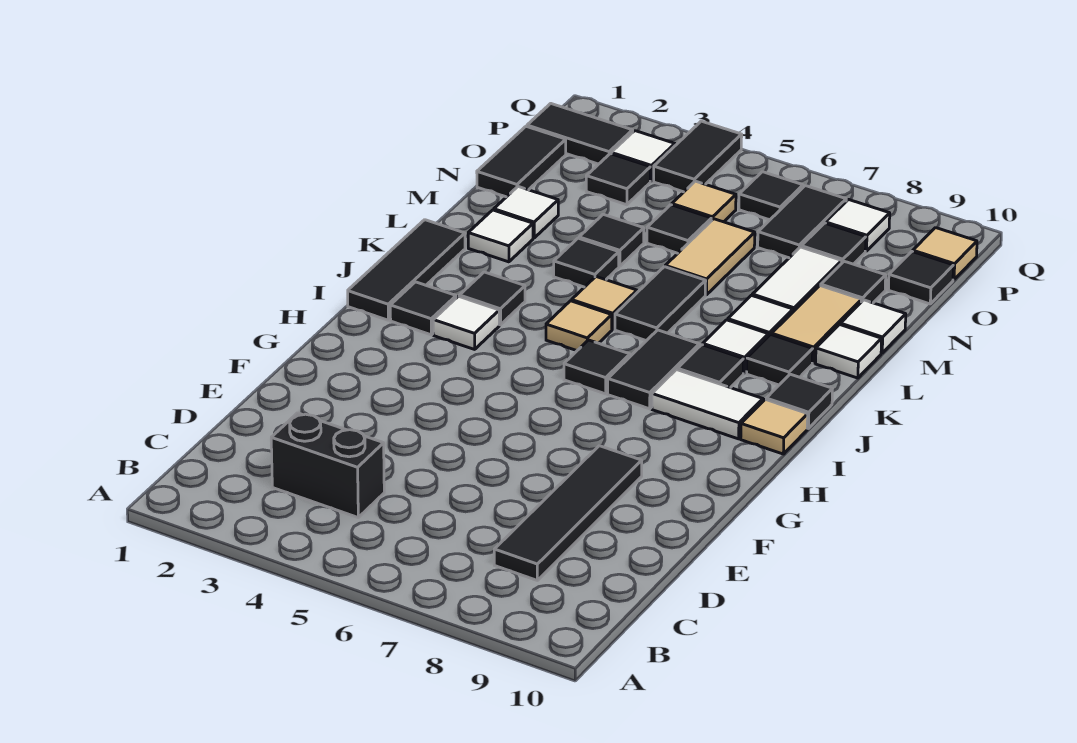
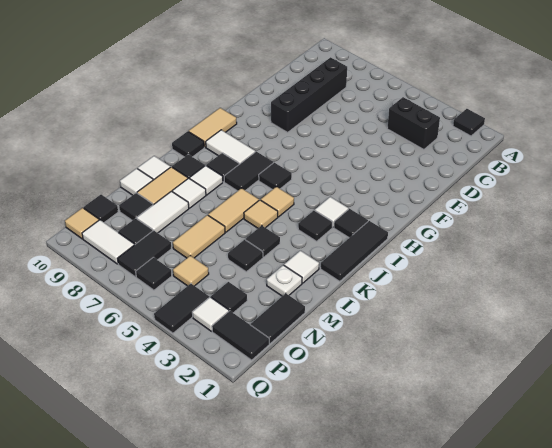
black tile C8:F8 level 1 -> black brick C8:F8 level 1
tan tile I10 level 1 -> tan tile H10:I10 level 1
black tile K6:L6 level 1 -> tan tile K6:L6 level 1
white tile M2 level 1 -> white plate M2 level 1
black tile N5 level 1 -> black tile A2 level 1
white tile P8 level 1 -> white tile P8:P9 level 1

